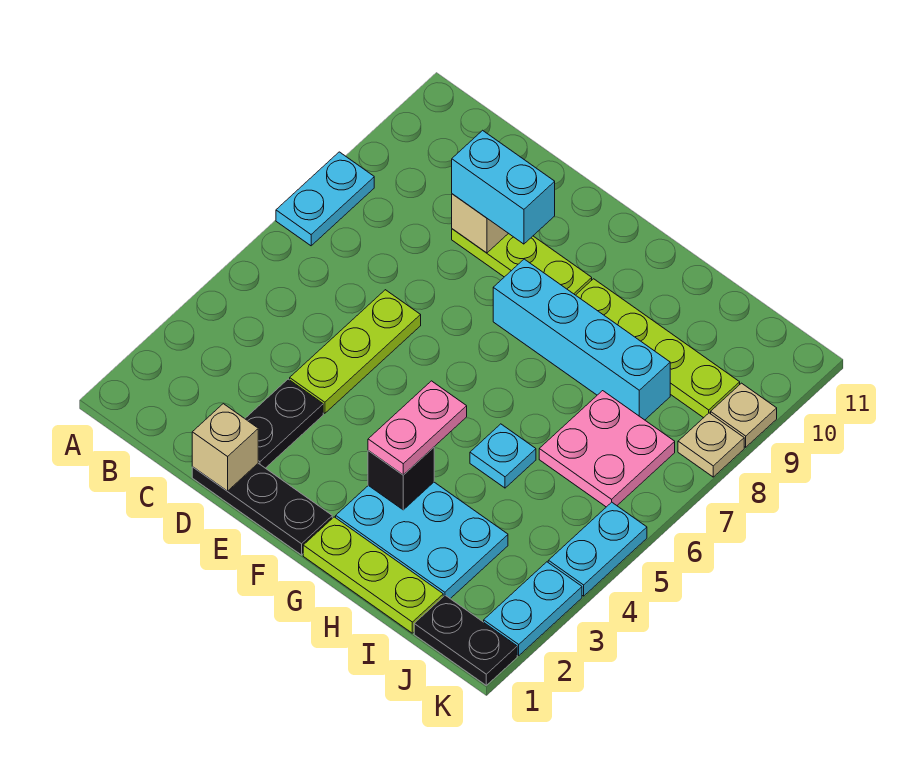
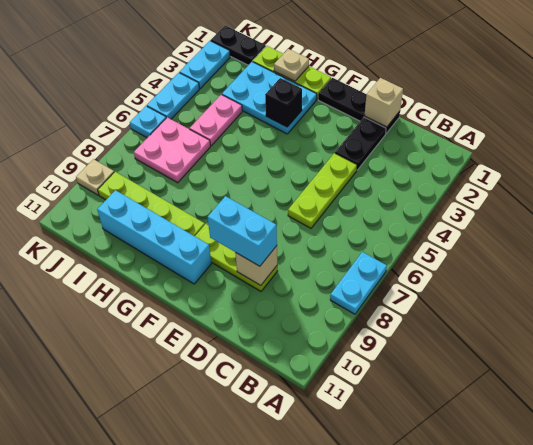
cyan brick F8:I8 level 1 -> cyan brick F10:I10 level 1
pink plate G3:G4 level 3 -> pink plate I4:I5 level 1
cyan plate H5 level 1 -> cyan plate K6 level 1
tan plate K8 level 1 -> tan plate H1 level 2

